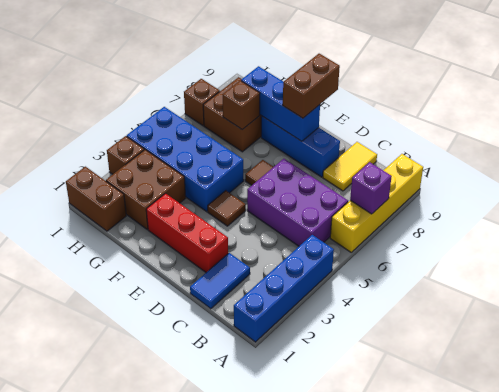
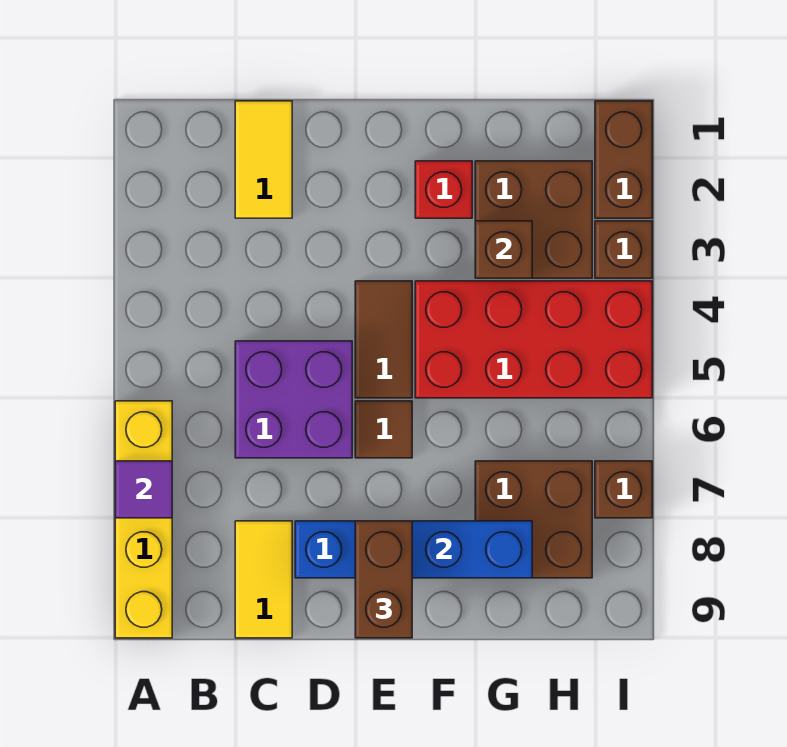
blue brick A1:A4 level 1 -> none
purple brick A7 level 2 -> purple tile A7 level 2
purple brick B5:D6 level 1 -> purple brick C5:D6 level 1
blue tile C1:C2 level 1 -> yellow tile C1:C2 level 1
red brick D2:F2 level 1 -> red brick F2 level 1
brown tile E4 level 1 -> brown tile E4:E5 level 1
blue brick F4:I5 level 1 -> red brick F4:I5 level 1
brown brick G7 level 2 -> brown brick G3 level 2
brown brick H1:I1 level 1 -> brown brick I1:I2 level 1

